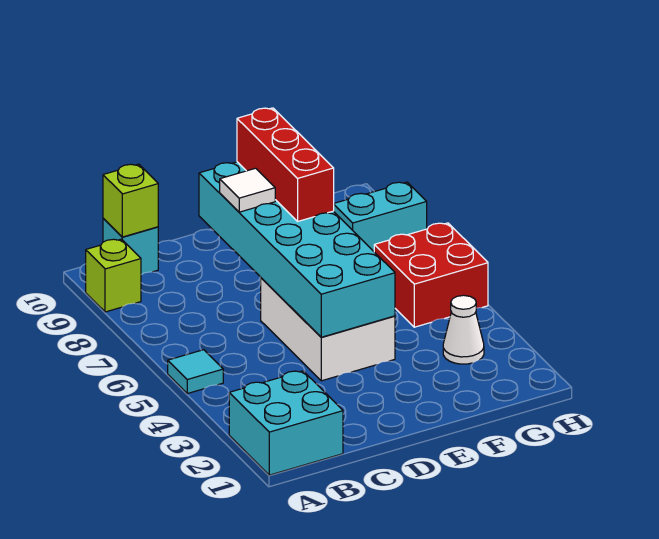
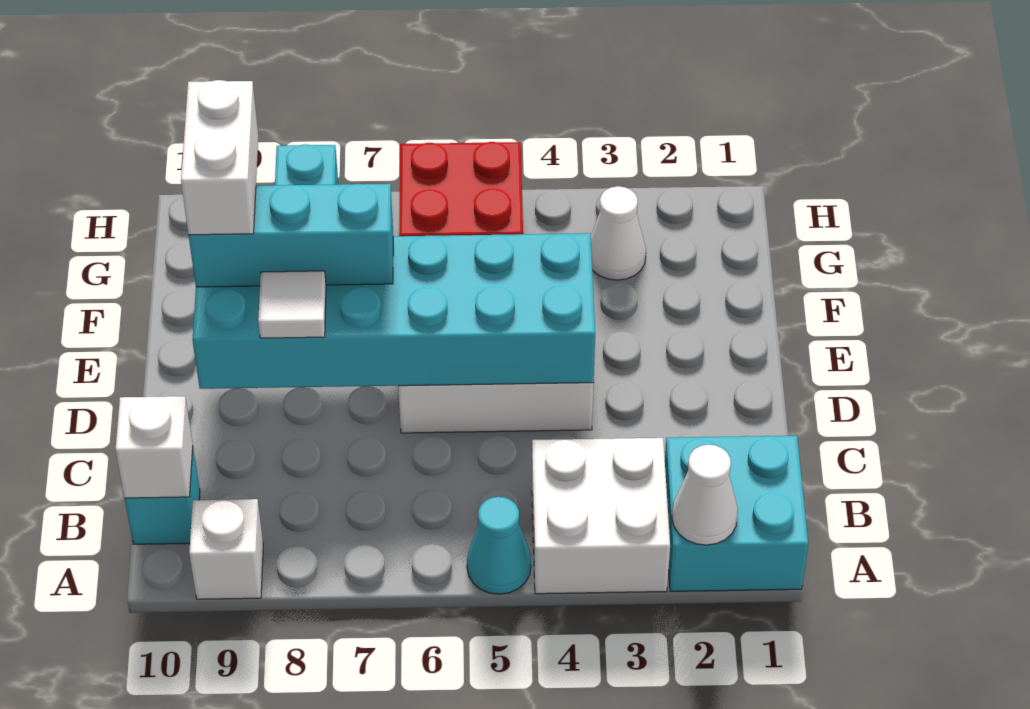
none -> white cone A2 level 2
none -> white brick A3:B4 level 1
cyan tile A5 level 1 -> cyan cone A5 level 1
lime brick A9 level 1 -> white brick A9 level 1
lime brick B10 level 2 -> white brick B10 level 2
red brick E7:E9 level 3 -> cyan brick E7:E9 level 3
none -> white brick E9:F9 level 4

